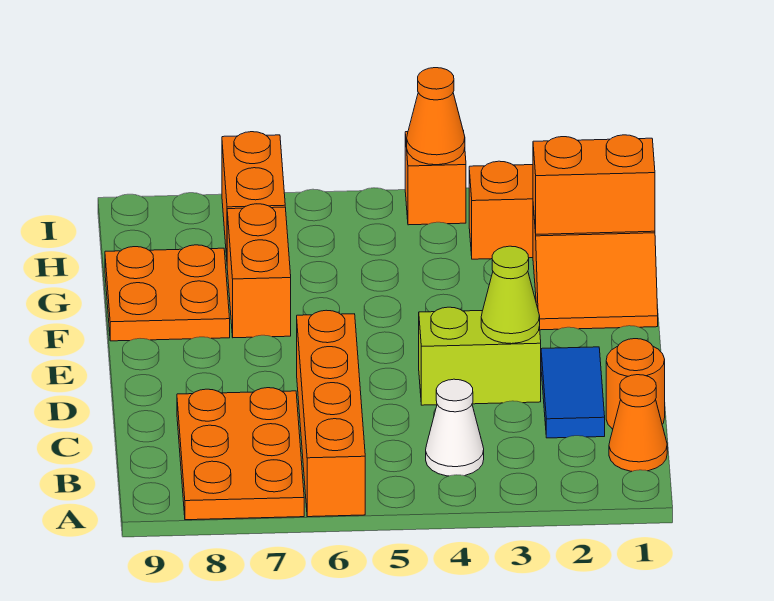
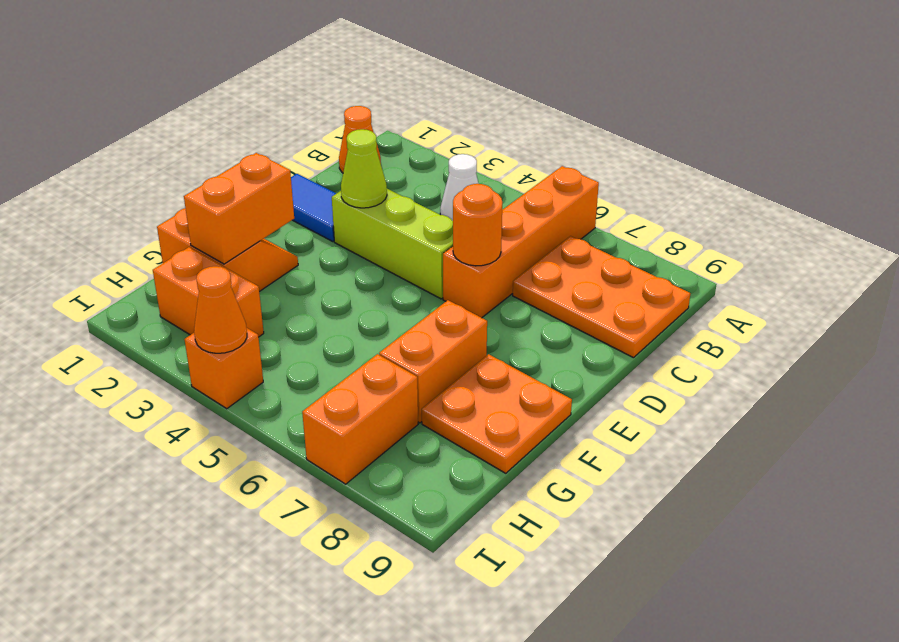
orange plate A7:C8 level 1 -> orange plate B7:C9 level 1
orange round brick C1 level 1 -> orange round brick D6 level 2
blue tile C2:D2 level 1 -> blue tile D1:D2 level 1
lime brick D3:D4 level 1 -> lime brick D3:D5 level 1
orange brick G1:G2 level 2 -> orange brick F2:G2 level 2

